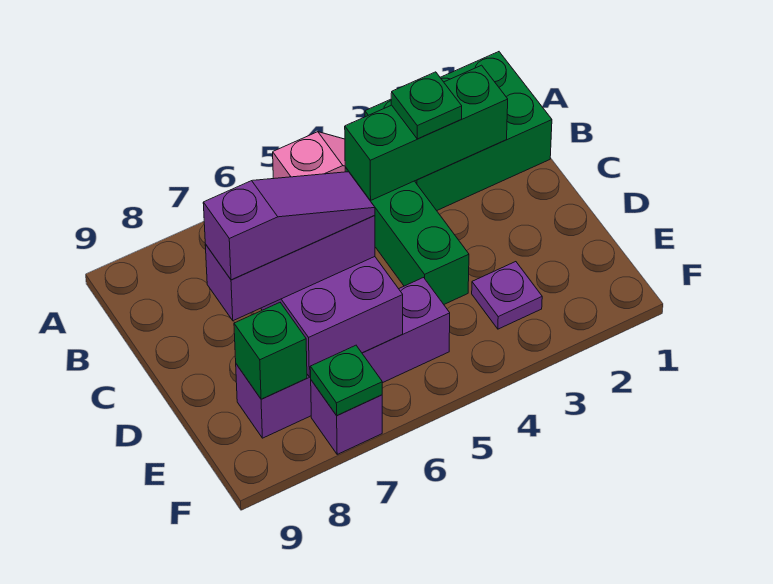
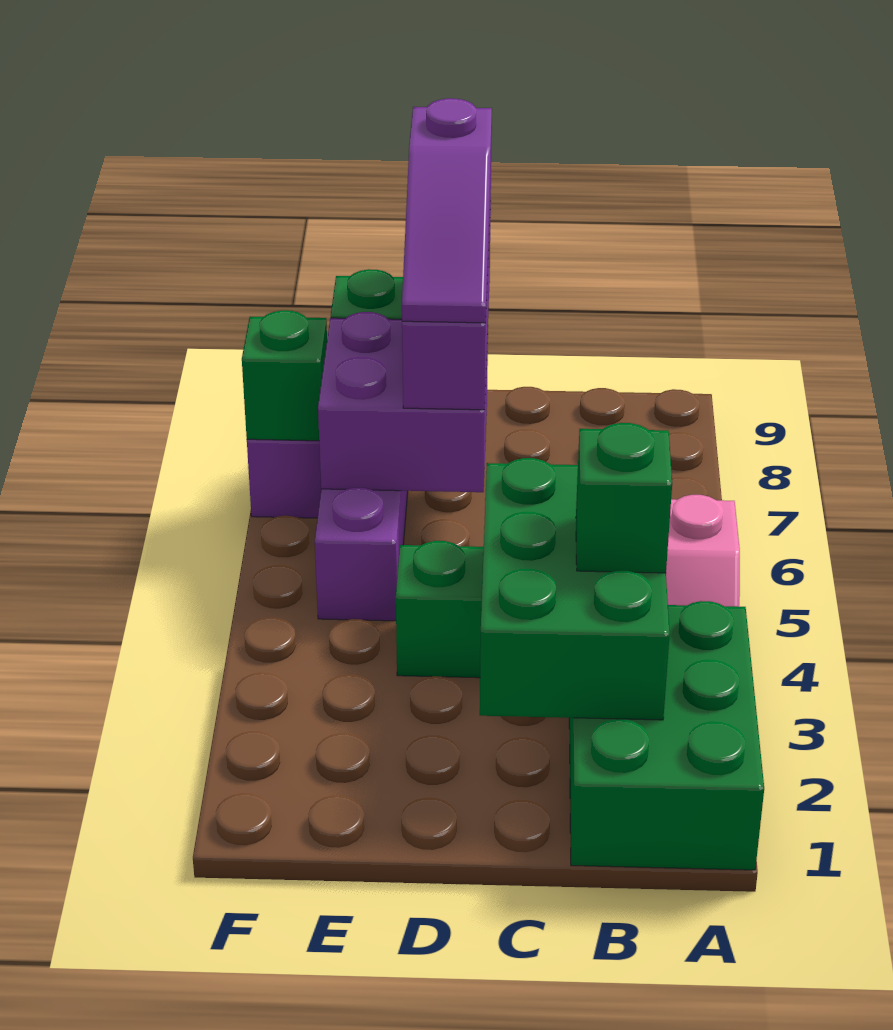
green brick B2:B4 level 2 -> green brick B2:C4 level 2
green plate B3 level 3 -> green brick B3 level 3
purple plate E3 level 1 -> none
green plate F7 level 2 -> green brick F7 level 2

